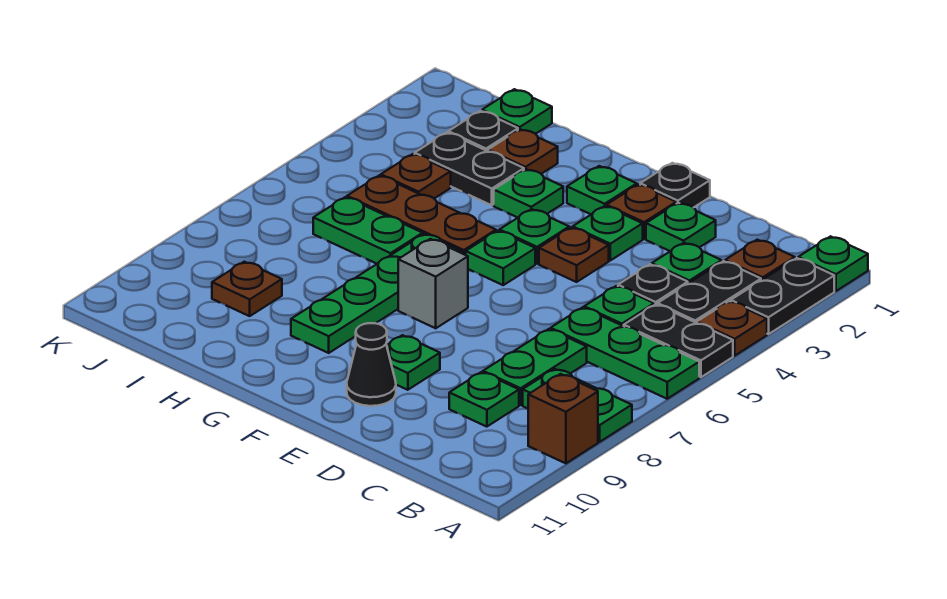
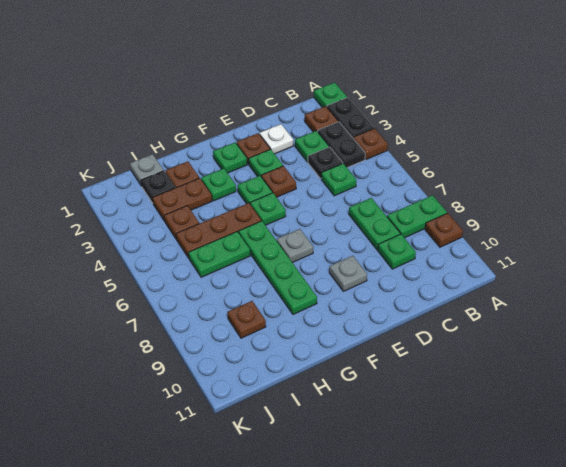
black plate A5:B5 level 1 -> none
green plate A6:C6 level 1 -> none
brown brick A9 level 1 -> brown plate A9 level 1
green plate D2 level 1 -> white plate D2 level 1
black plate E1 level 1 -> none
green plate E9 level 1 -> grey plate E9 level 1
black cone E10 level 1 -> none
grey brick F7 level 1 -> grey plate F7 level 1
black plate H3:I3 level 1 -> brown plate H3:I3 level 1
green plate I1 level 1 -> grey plate I1 level 1

